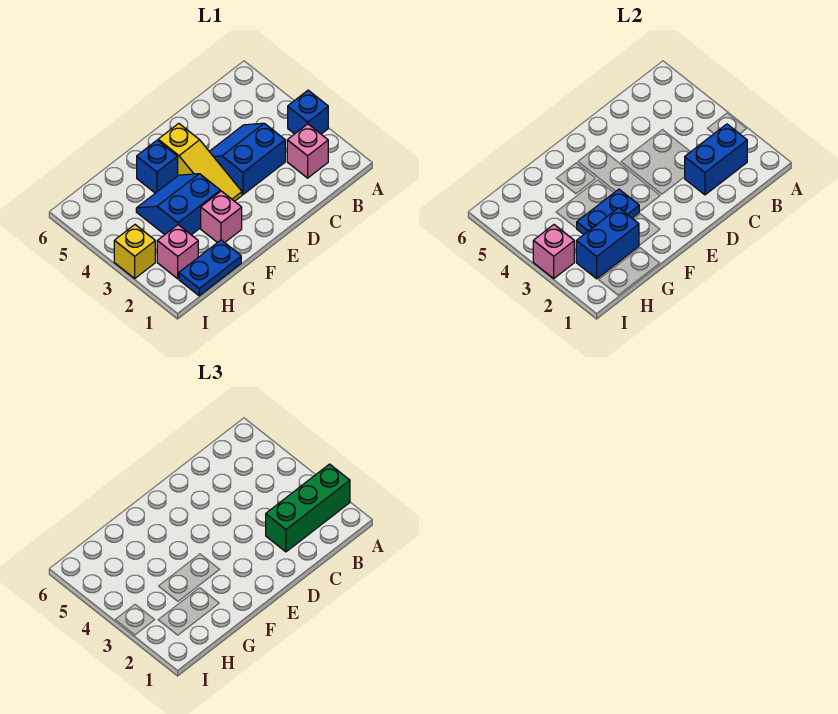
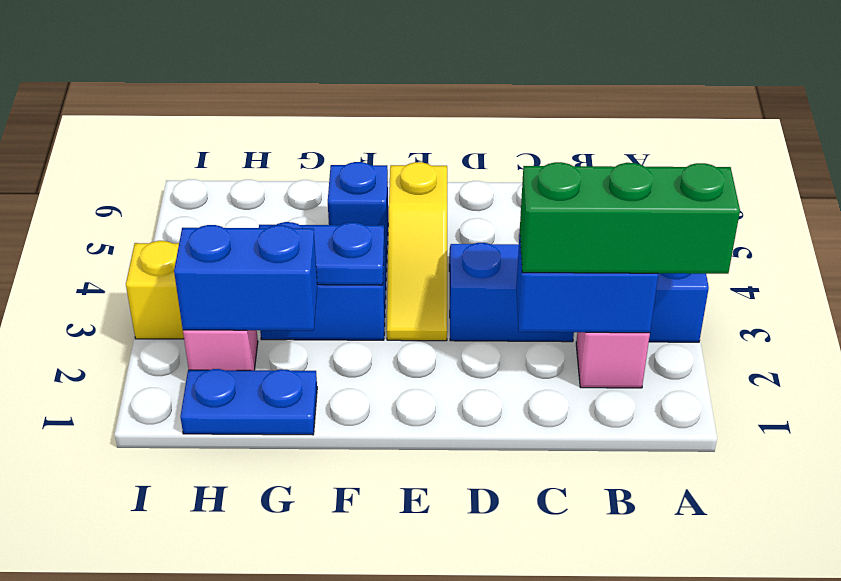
pink brick F2 level 1 -> none
pink brick I3 level 2 -> none

